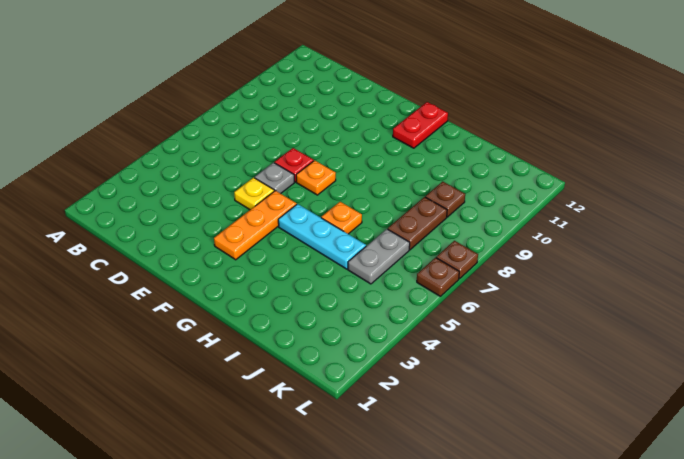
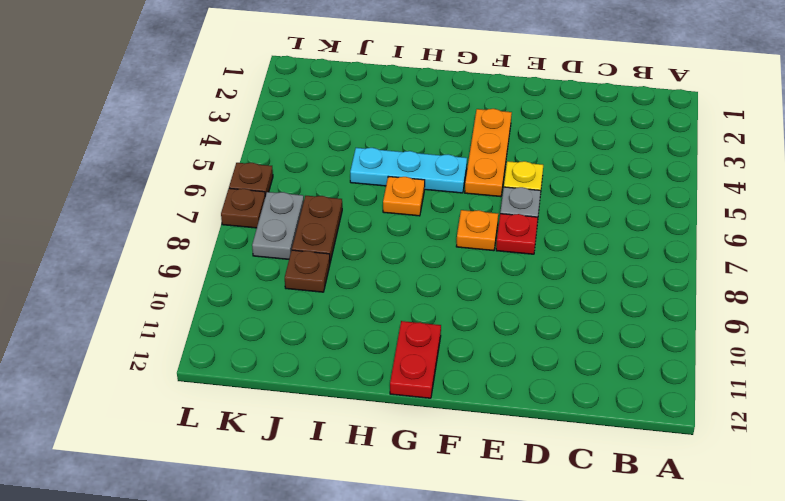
grey plate J5:J6 level 1 -> grey plate K7:K8 level 1

